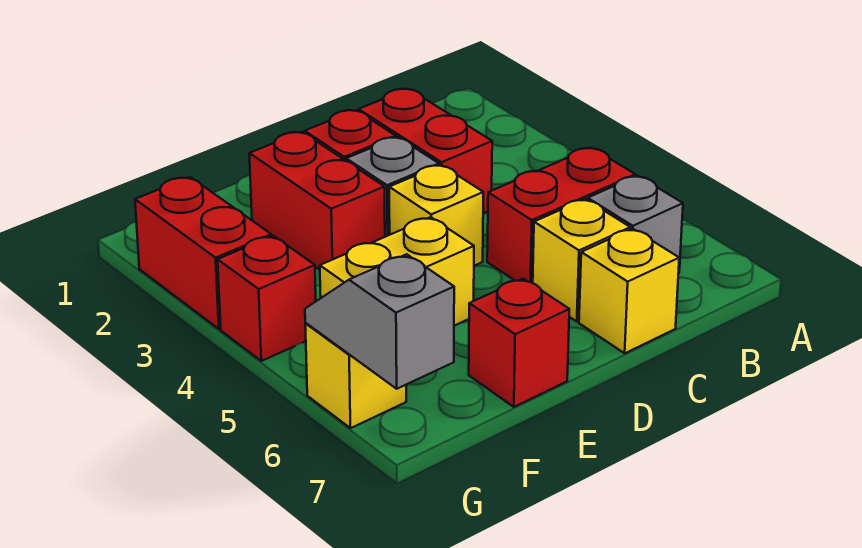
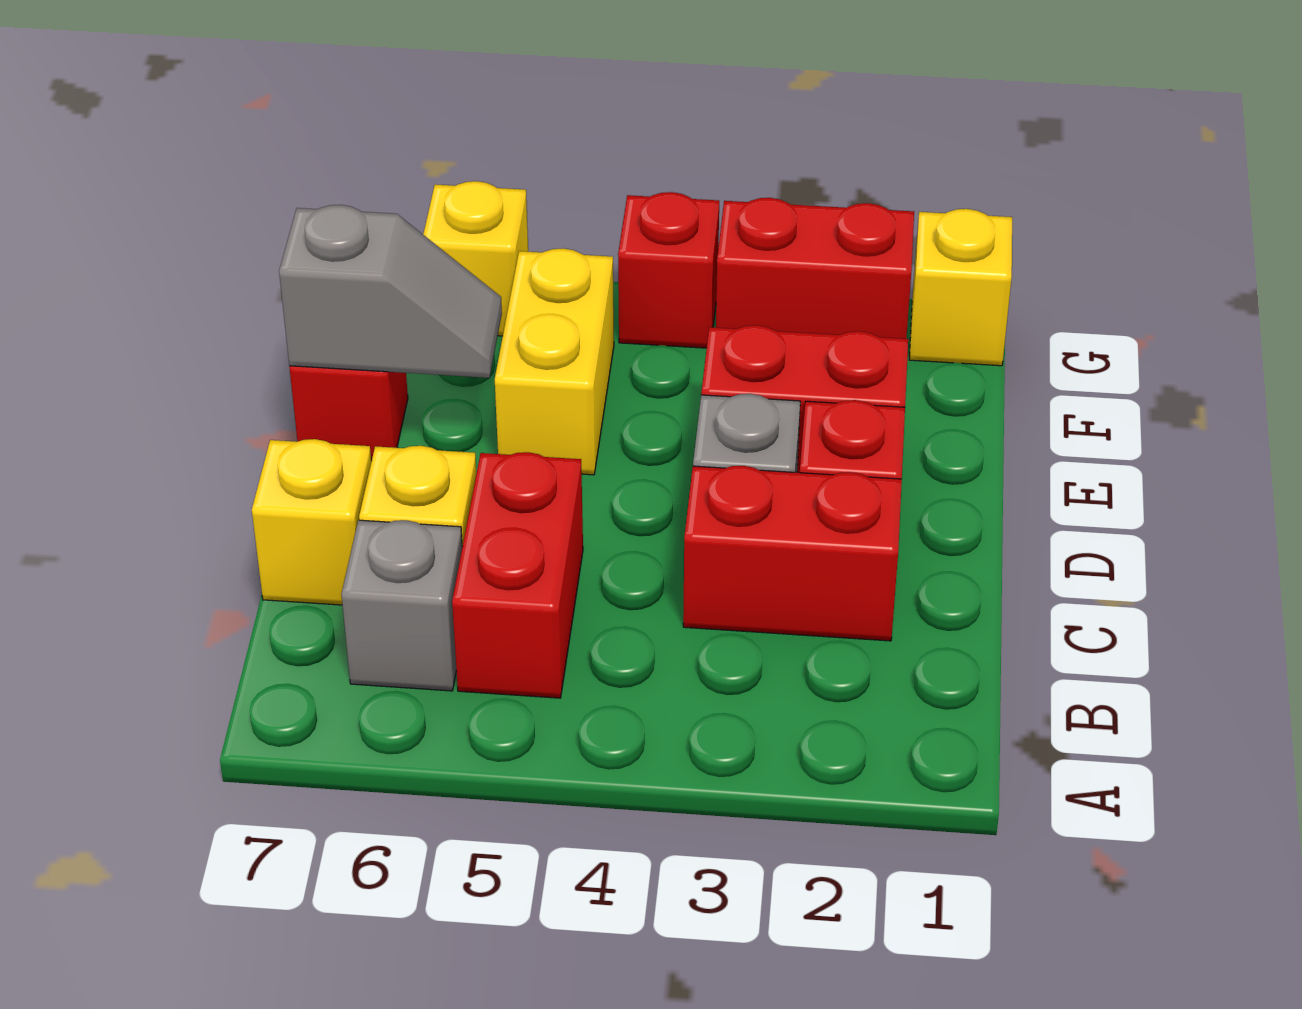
yellow brick D4 level 1 -> yellow brick G1 level 1
grey slope G6:G7 level 2 top 7 -> grey slope E6:E7 level 2 top 7

